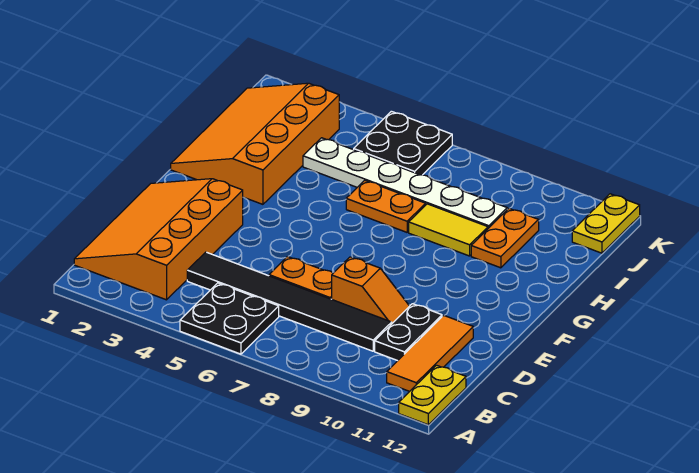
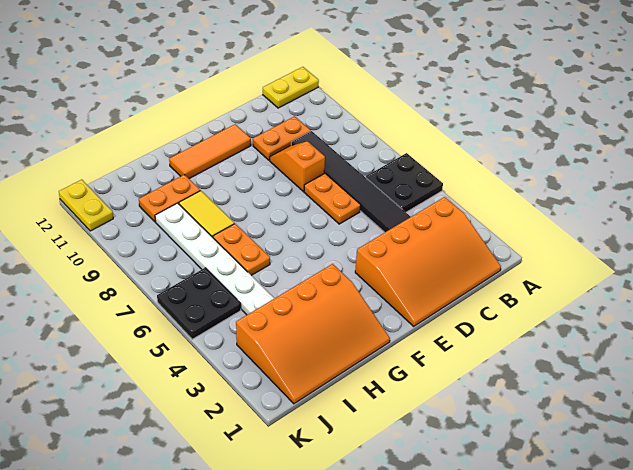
orange tile B11:D11 level 1 -> orange tile E11:G11 level 1
black plate C10:D10 level 1 -> orange plate C10:D10 level 1
yellow plate J12:K12 level 1 -> yellow plate K11:K12 level 1

